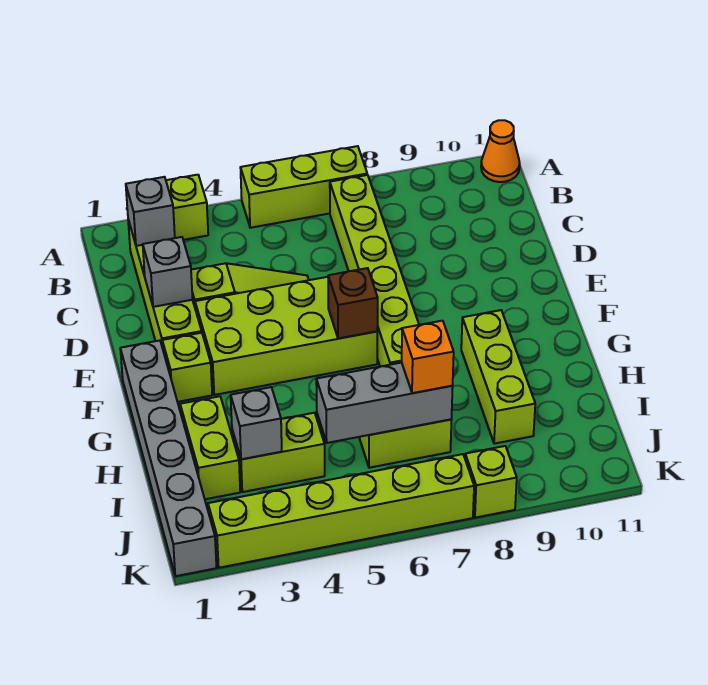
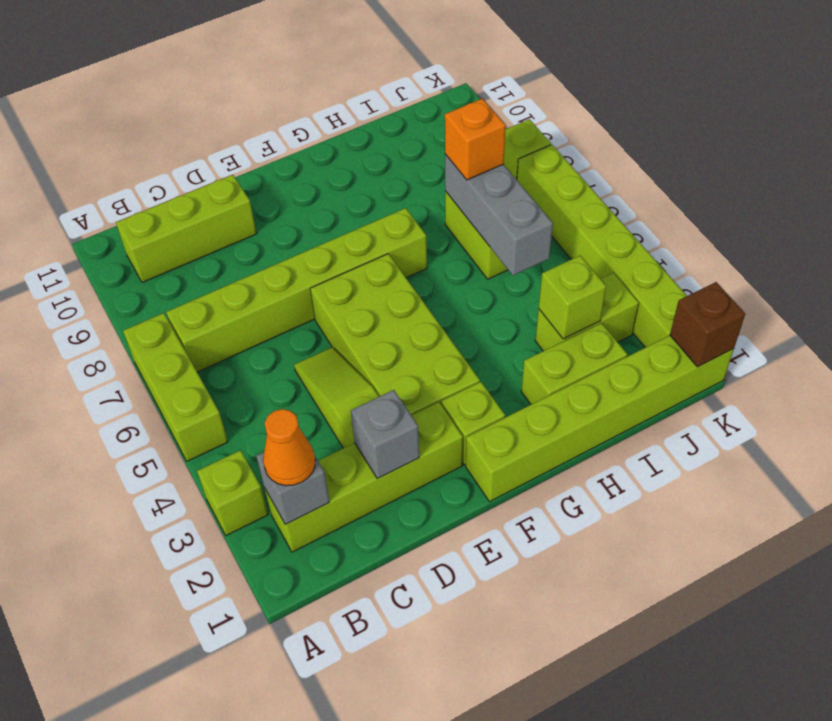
orange cone A11 level 1 -> orange cone B2 level 3
grey brick F1:K1 level 1 -> lime brick F1:K1 level 1
brown brick F6 level 2 -> brown brick K1 level 2
lime brick G9:I9 level 1 -> lime brick B10:D10 level 1
lime brick I3:I4 level 1 -> lime brick I3:J3 level 1
grey brick I3 level 2 -> lime brick I3 level 2

